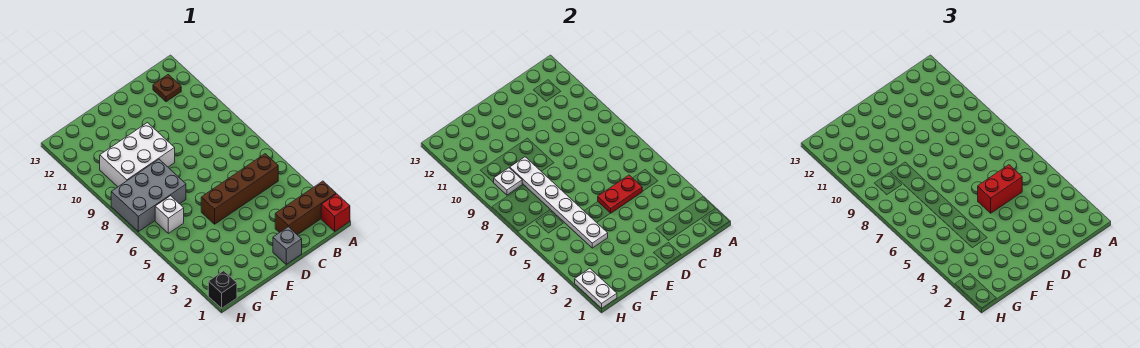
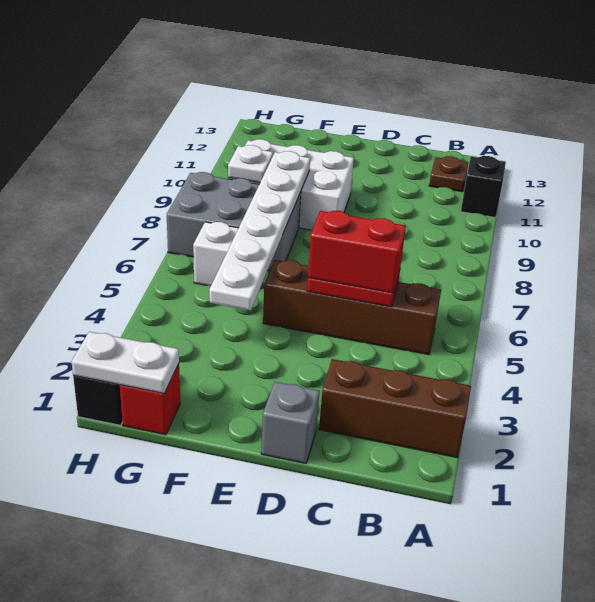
red brick A1 level 1 -> red brick G1 level 1
none -> black brick A11 level 1
white plate H1:H2 level 2 -> white plate G1:H1 level 2

